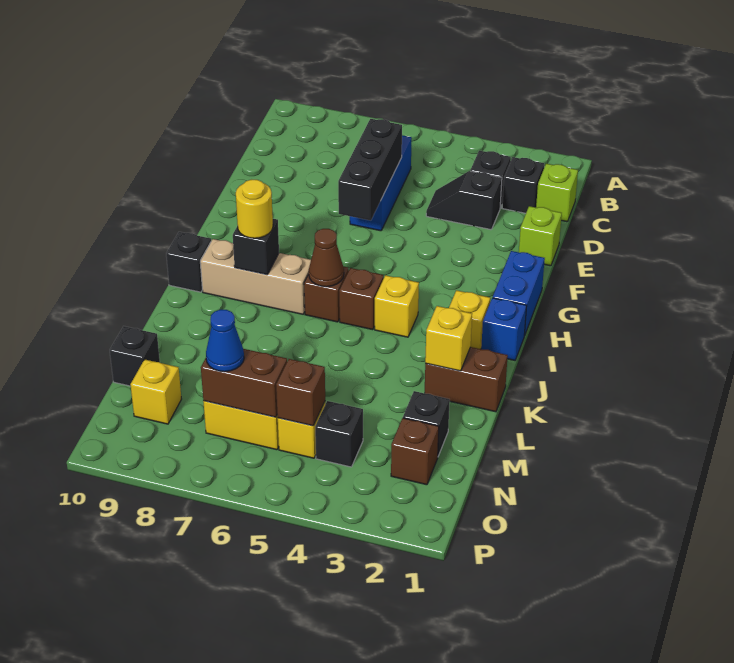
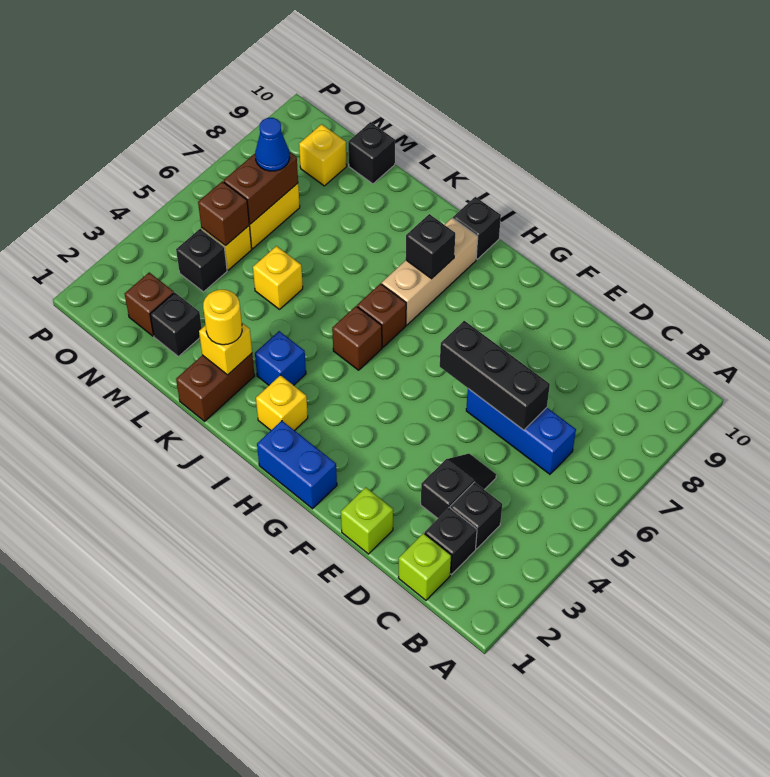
blue brick I1 level 1 -> blue brick J3 level 1
yellow brick I4 level 1 -> yellow brick L5 level 1
brown cone I6 level 2 -> none
yellow round brick I8 level 3 -> yellow round brick K2 level 3

